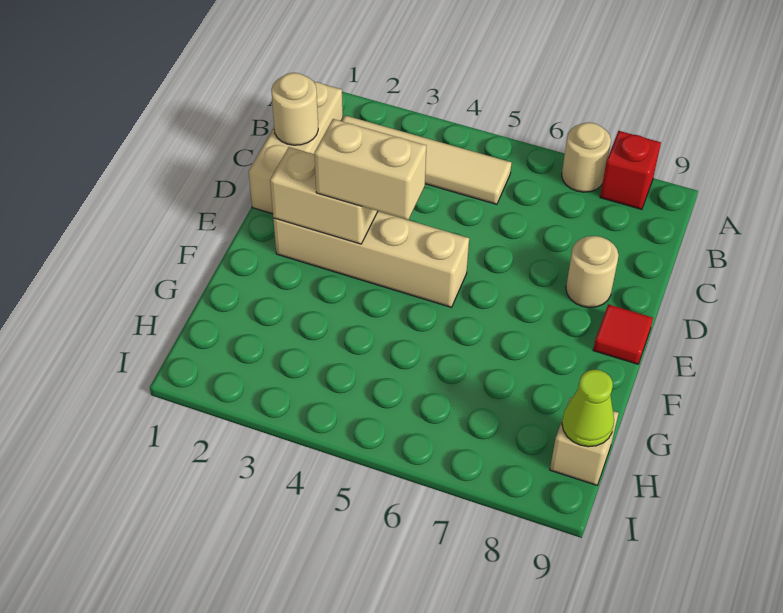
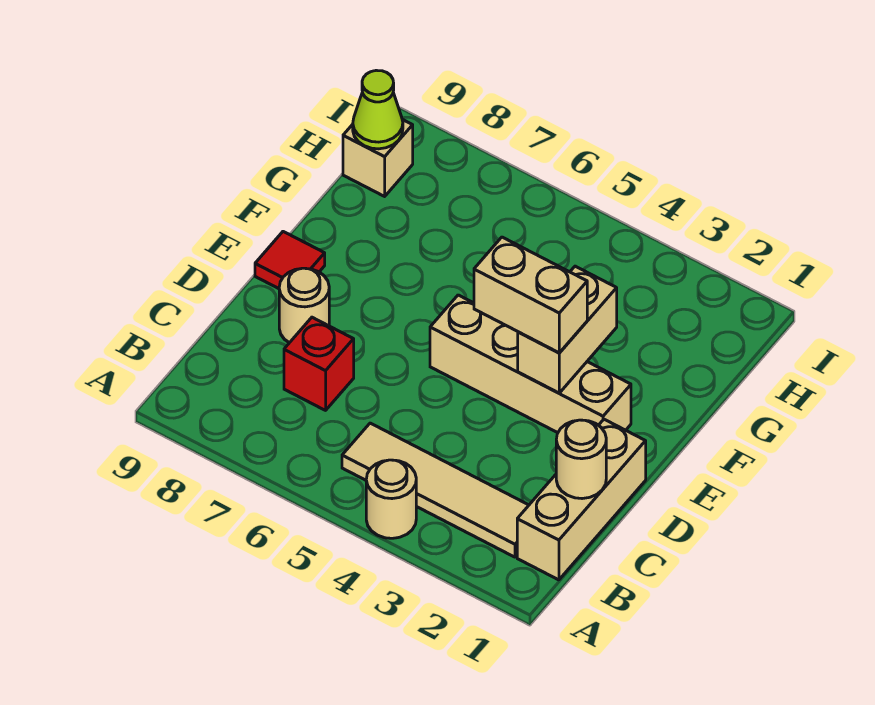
tan round brick A7 level 1 -> tan round brick A4 level 1
red brick A8 level 1 -> red brick C7 level 1
tan brick E2:E3 level 2 -> tan brick E3:F3 level 2

